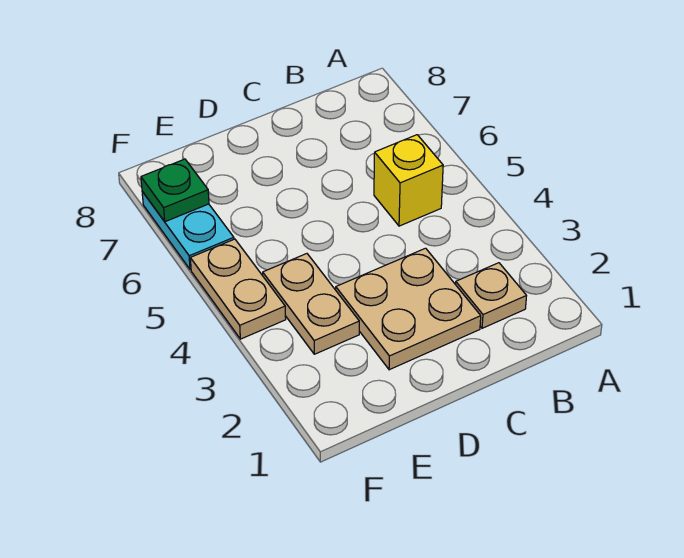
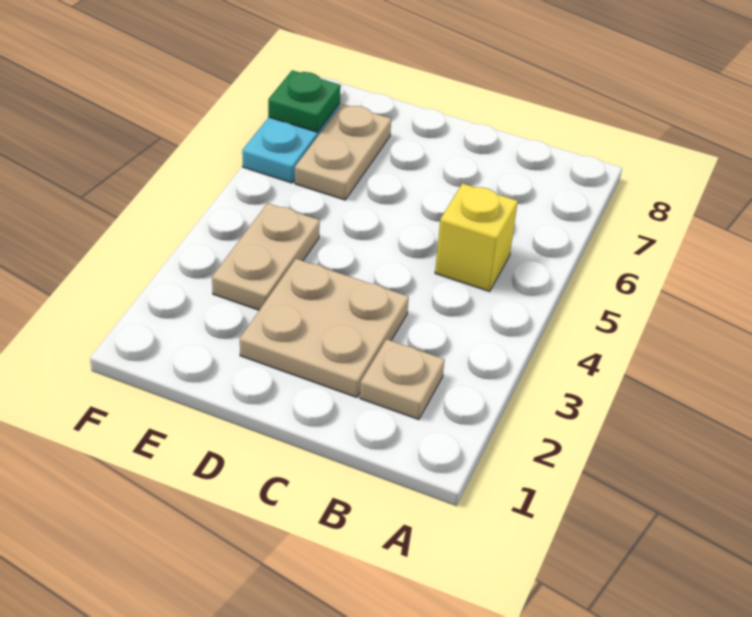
tan plate F4:F5 level 1 -> tan plate E6:E7 level 1

